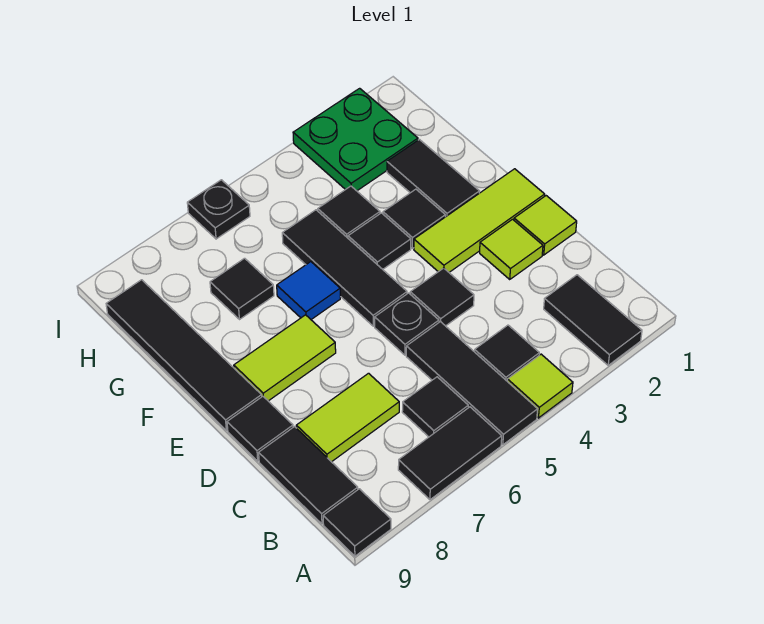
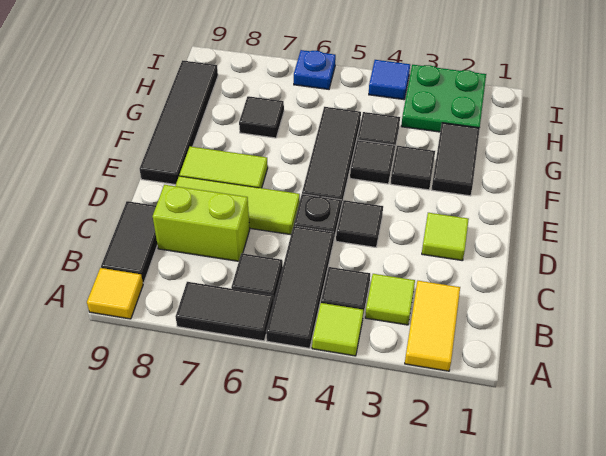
black tile A2:B2 level 1 -> yellow tile A2:B2 level 1
black tile A9 level 1 -> yellow tile A9 level 1
lime tile C7:C8 level 1 -> lime brick C7:C8 level 1
lime tile D1 level 1 -> lime tile B3 level 1
black tile D9 level 1 -> none
lime tile E1:E3 level 1 -> lime tile D6:D8 level 1
blue tile F6 level 1 -> blue tile I4 level 1
black plate I6 level 1 -> blue plate I6 level 1

